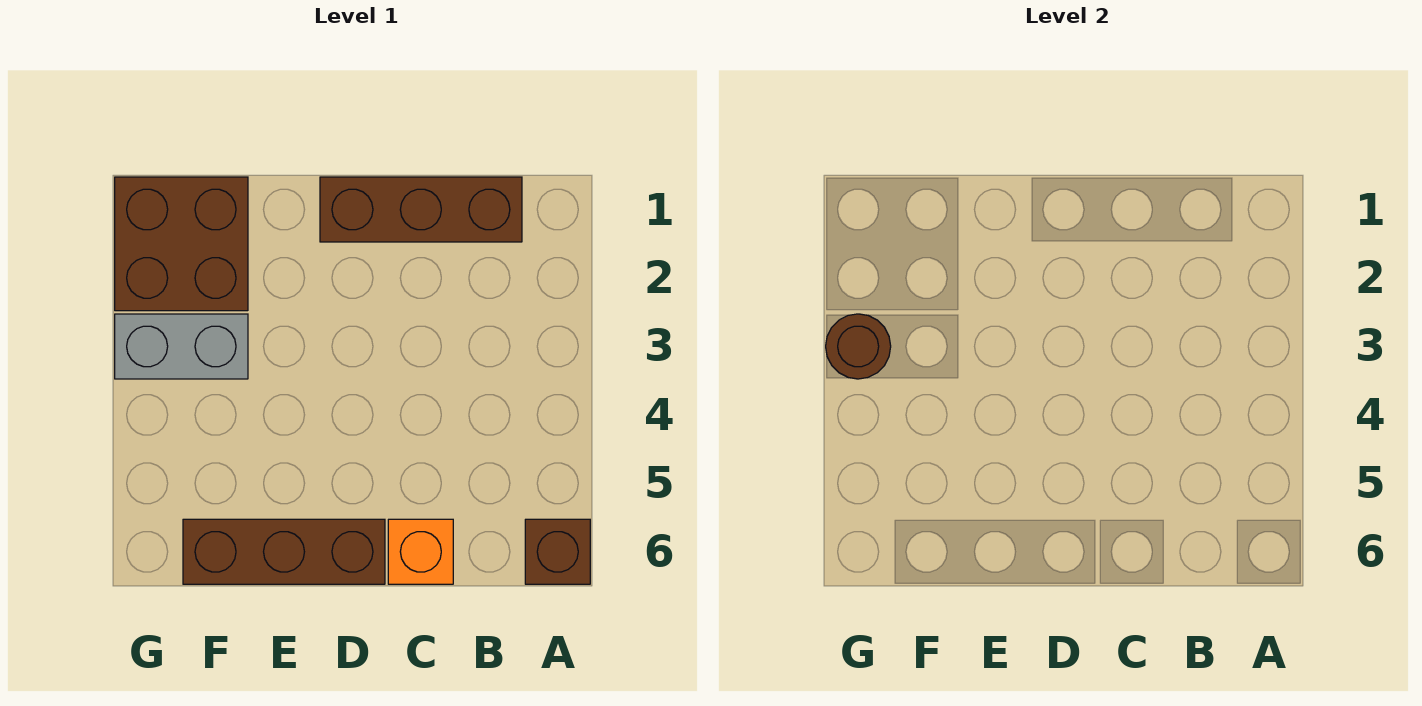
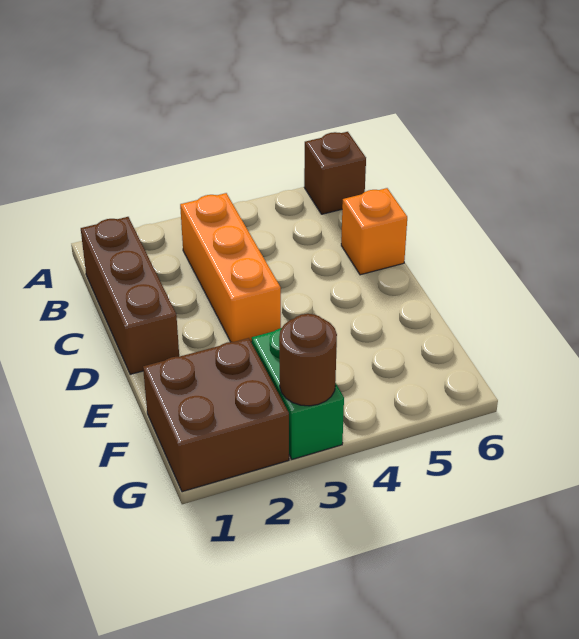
none -> orange brick B3:D3 level 1
brown brick D6:F6 level 1 -> none
grey brick F3:G3 level 1 -> green brick F3:G3 level 1

